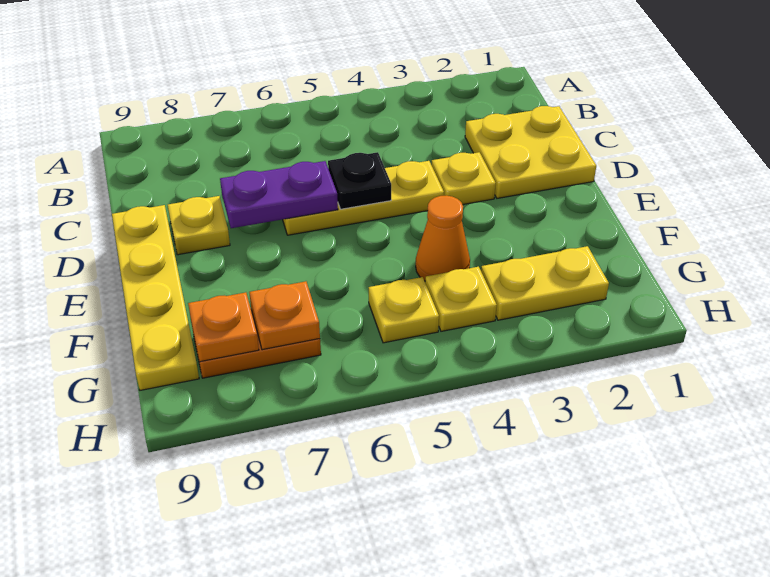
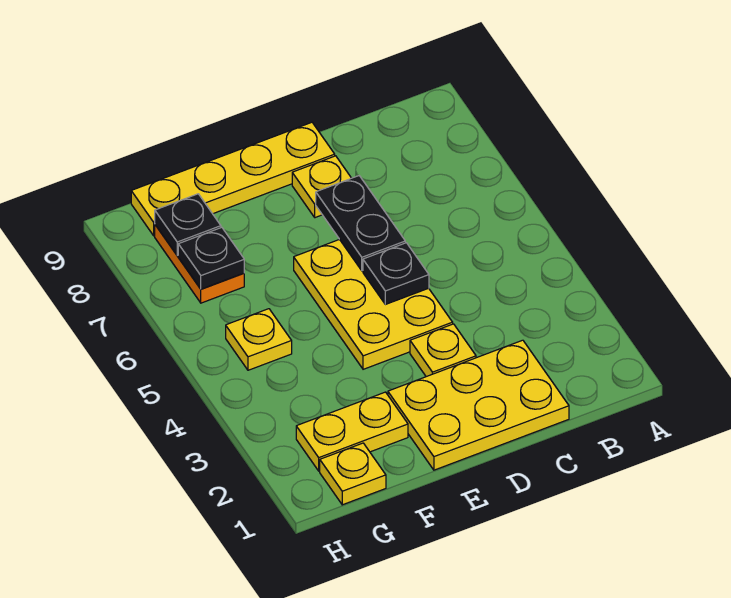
yellow plate C1:D2 level 1 -> yellow plate C1:E2 level 1
yellow plate D4:D6 level 1 -> yellow plate D4:E6 level 1
purple plate D6:D7 level 2 -> black plate D6:D7 level 2
orange cone F4 level 1 -> none
yellow plate G2:G3 level 1 -> yellow plate F2:G2 level 1
yellow plate G4 level 1 -> yellow plate G1 level 1
orange plate G7 level 2 -> black plate G7 level 2
orange plate G8 level 2 -> black plate G8 level 2

